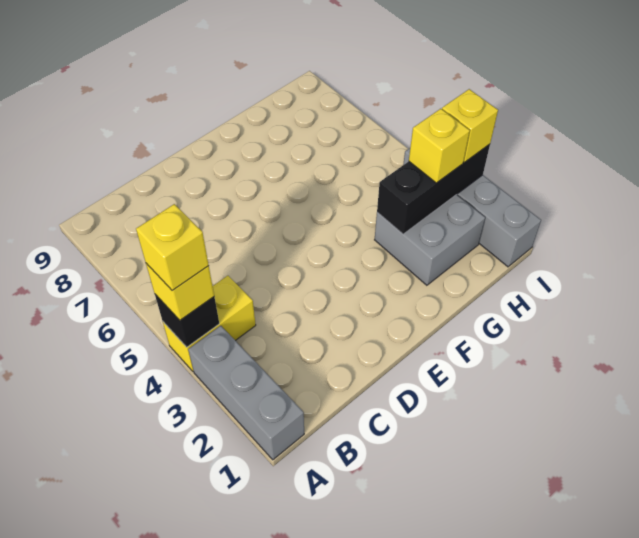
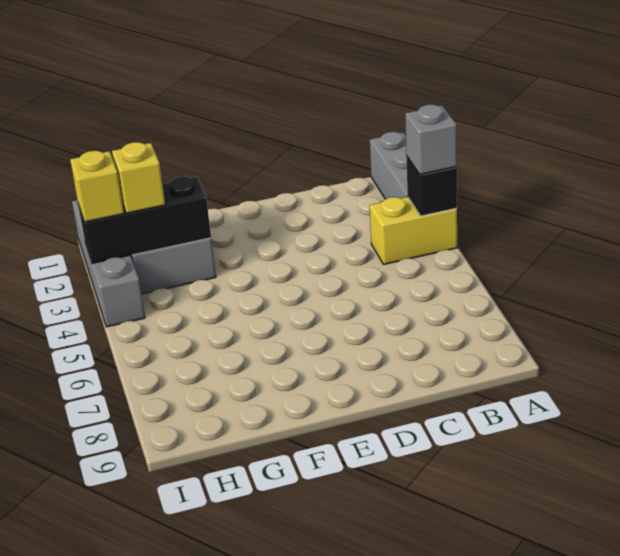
yellow brick A4 level 3 -> grey brick A4 level 3
yellow brick A4 level 4 -> none

